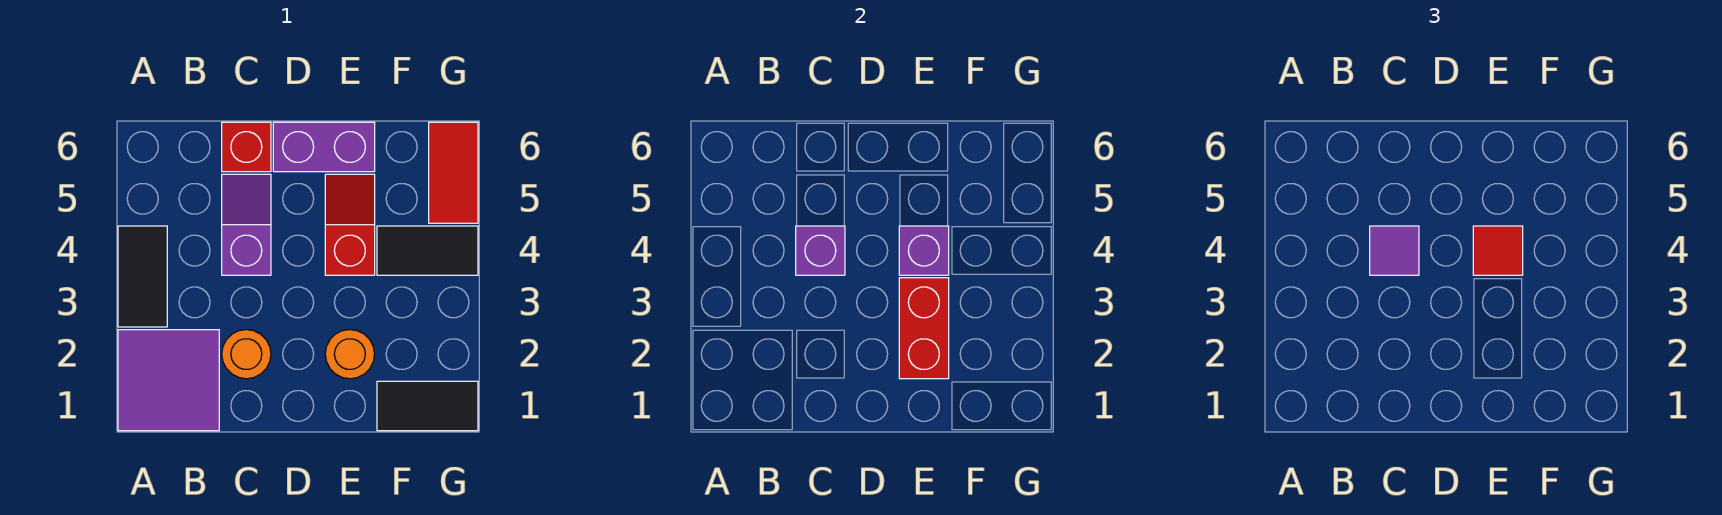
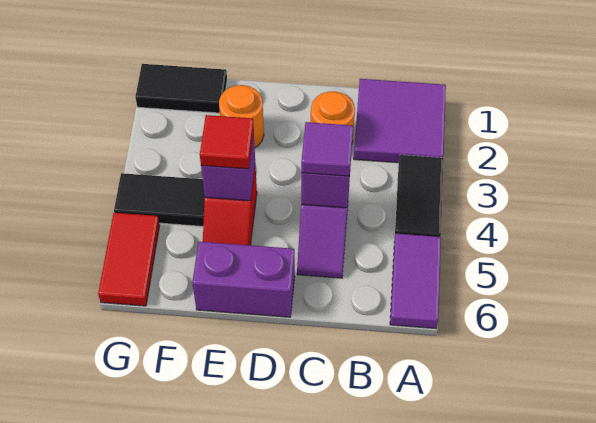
none -> purple tile A5:A6 level 1
red brick C6 level 1 -> none
red brick E2:E3 level 2 -> none

